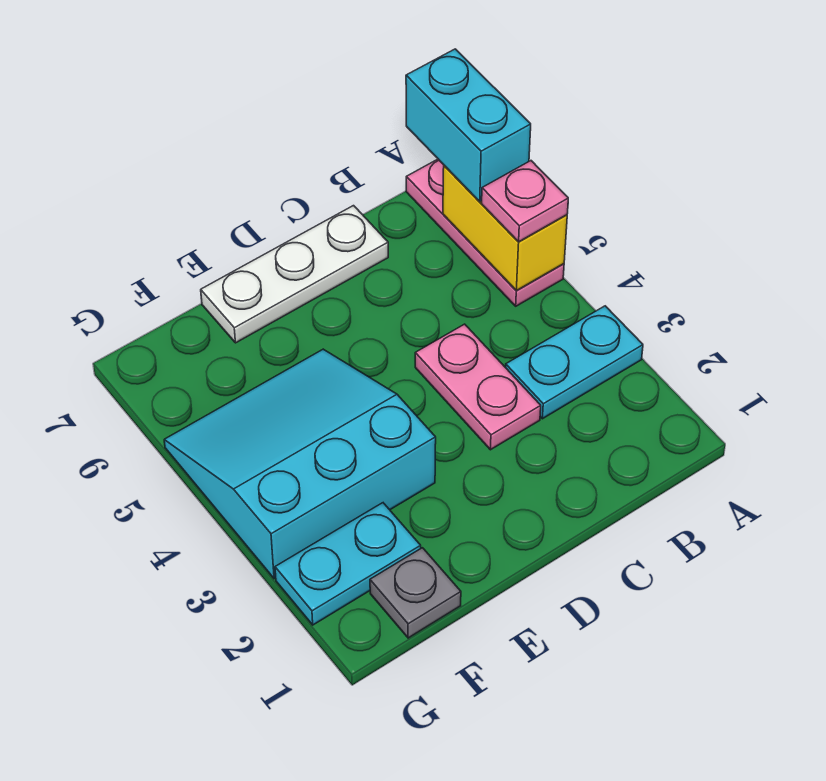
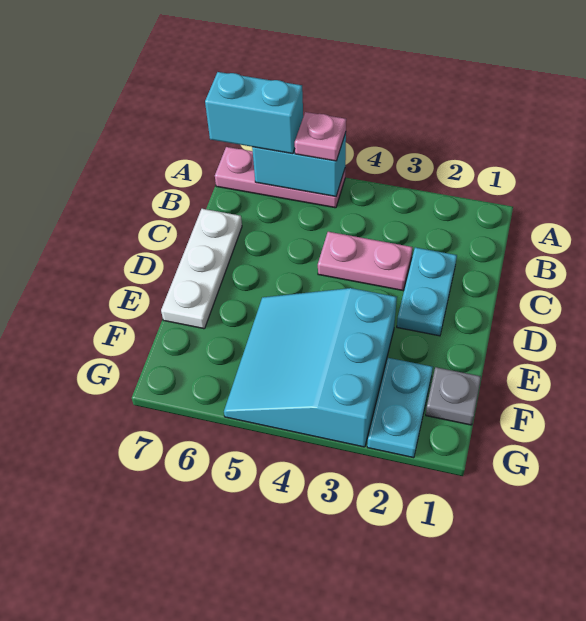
cyan plate A3:B3 level 1 -> cyan plate C2:D2 level 1
yellow brick A5:A6 level 2 -> cyan brick A5:A6 level 2

